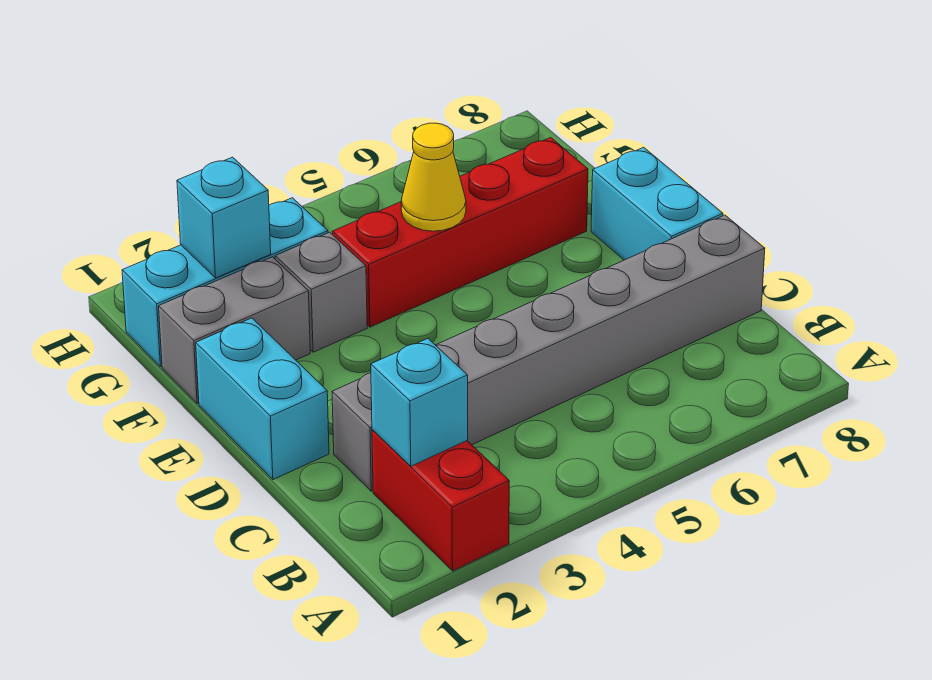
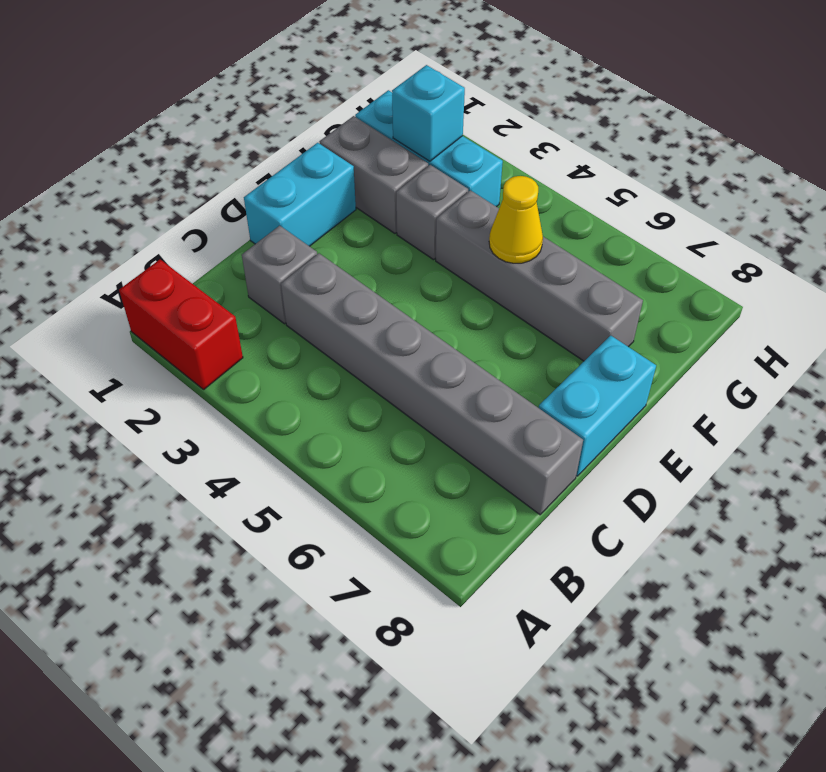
red brick A2:B2 level 1 -> red brick A1:A2 level 1
cyan brick B2 level 2 -> none
red brick F4:F7 level 1 -> grey brick F4:F7 level 1

